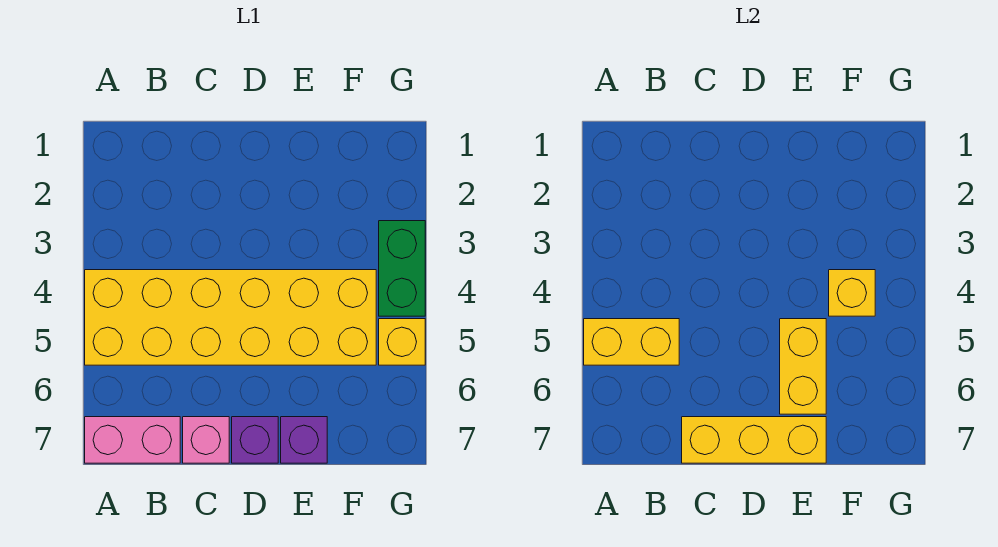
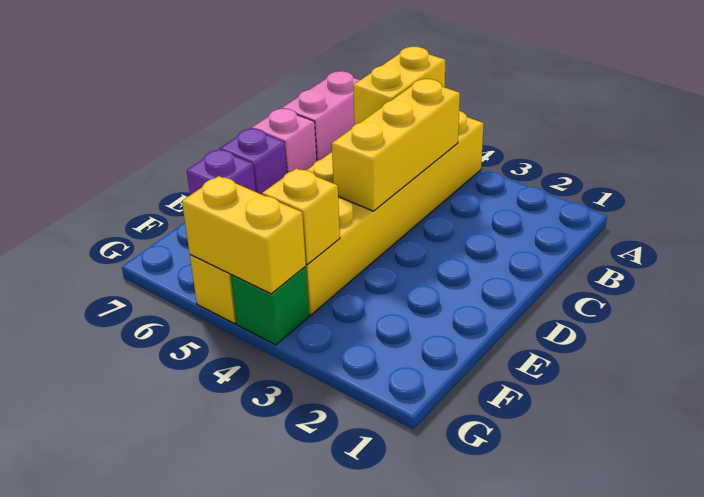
yellow brick C7:E7 level 2 -> yellow brick B4:D4 level 2
yellow brick E5:E6 level 2 -> yellow brick G4:G5 level 2
green brick G3:G4 level 1 -> green brick G4 level 1

